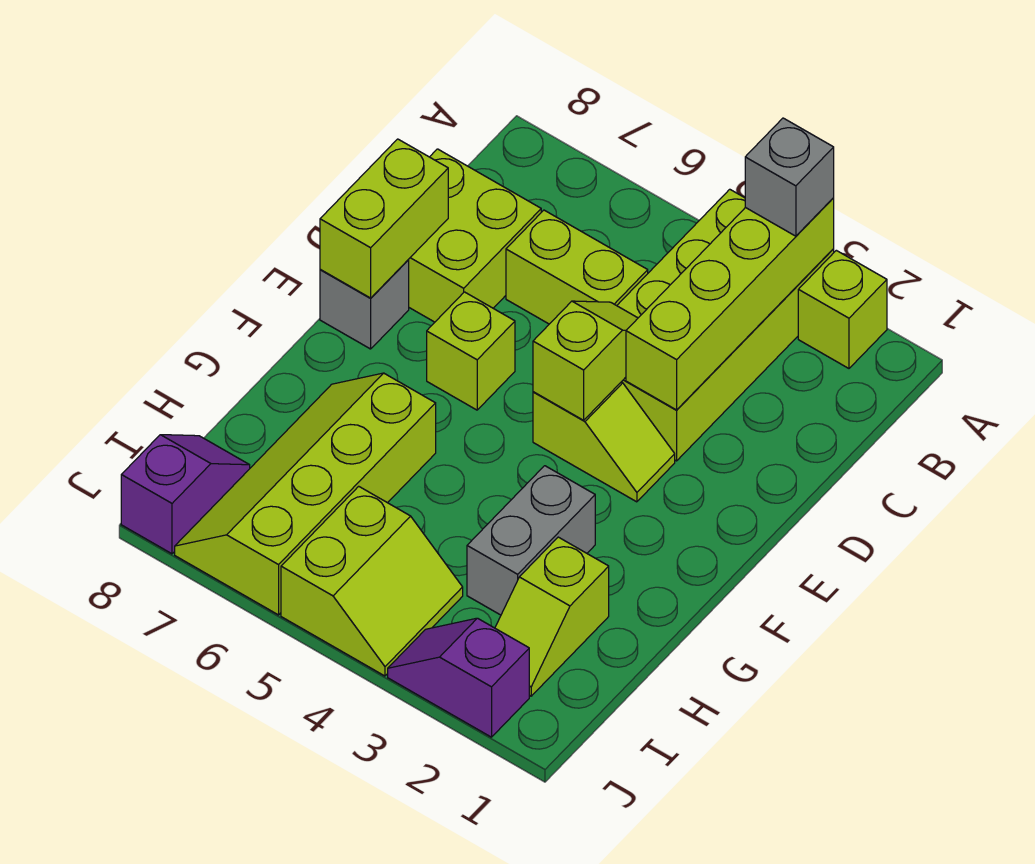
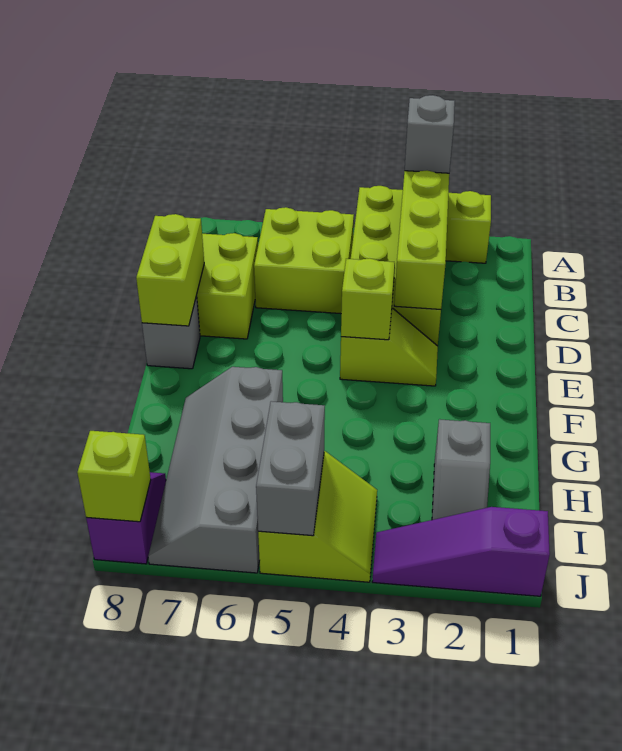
lime brick C5:C6 level 1 -> lime brick B5:C6 level 1
lime brick E6 level 1 -> lime brick J8 level 2
grey brick G3:H3 level 1 -> grey brick I5:J5 level 2
lime slope G6:J7 level 1 top 6 -> grey slope G6:J7 level 1 top 6
lime slope H2:I2 level 1 top H -> grey slope H2:I2 level 1 top H
purple slope J2:J3 level 1 top 2 -> purple slope J1:J3 level 1 top 1

